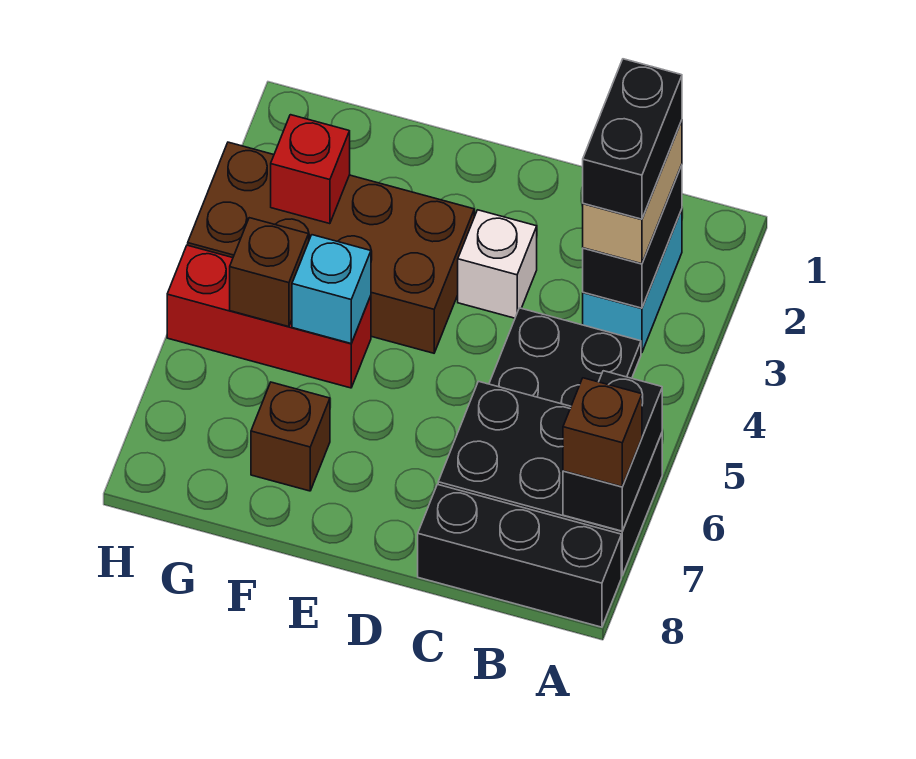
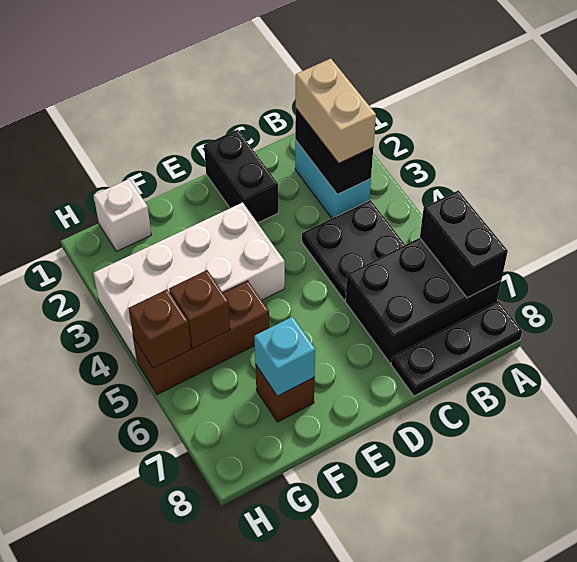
brown brick A7 level 3 -> brown brick H5 level 2
black brick A8:C8 level 1 -> black plate A8:C8 level 1
black brick B2:B3 level 4 -> black brick D1:D2 level 1
white brick D3 level 1 -> white brick G1 level 1
brown brick E3:H4 level 1 -> white brick E3:H4 level 1
red brick F5:H5 level 1 -> brown brick F5:H5 level 1
cyan brick F5 level 2 -> cyan brick F7 level 2
red brick G3 level 2 -> none

